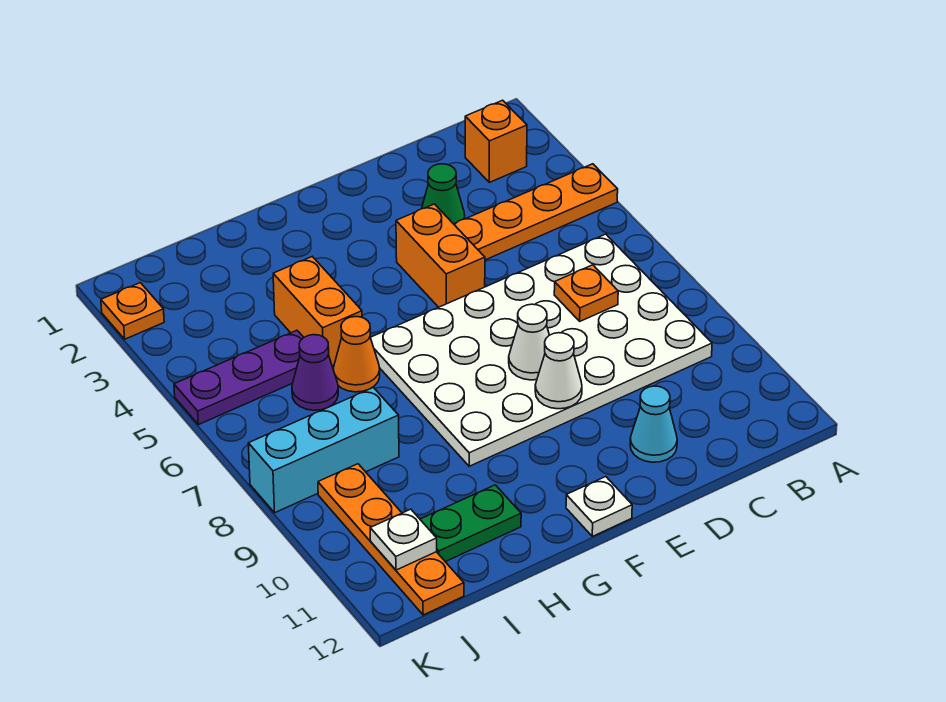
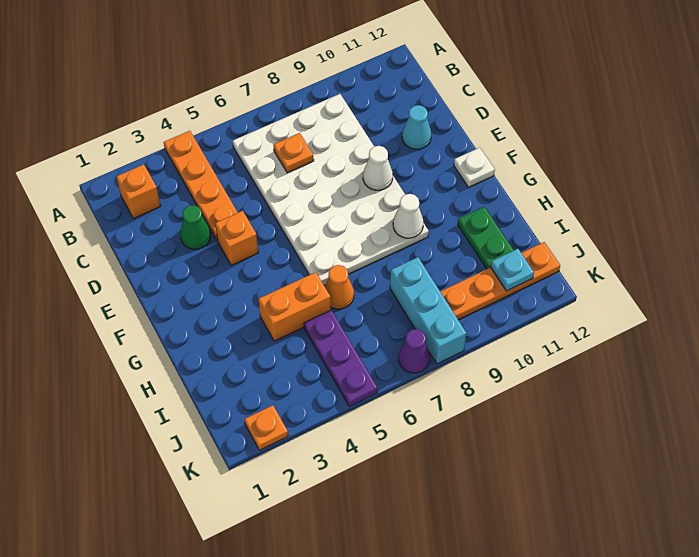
orange brick E4:E5 level 1 -> orange brick E4 level 1
white cone E8 level 2 -> white cone G9 level 2
purple cone I6 level 1 -> purple cone K7 level 1
white plate J11 level 2 -> cyan plate J11 level 2

